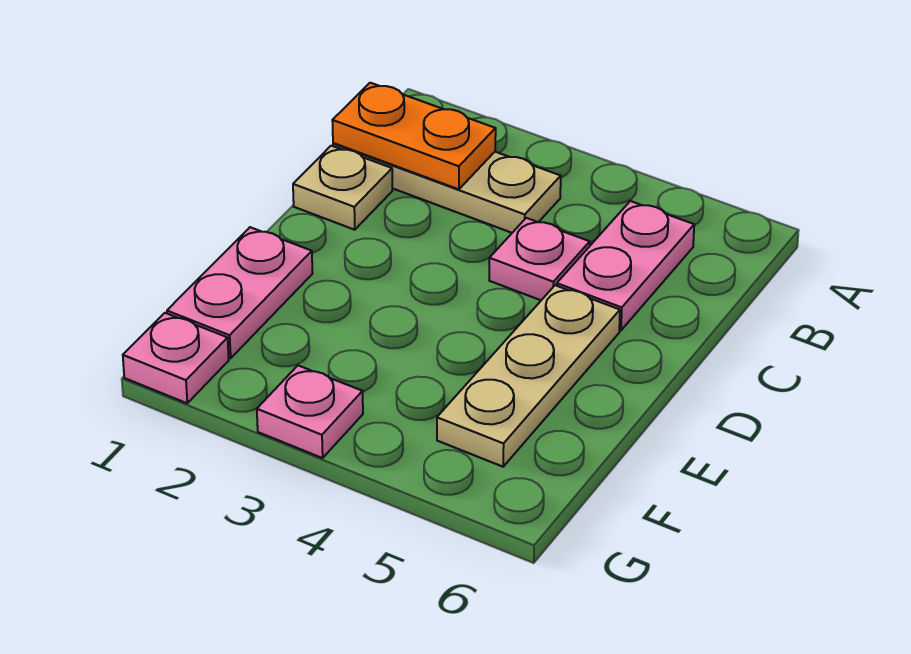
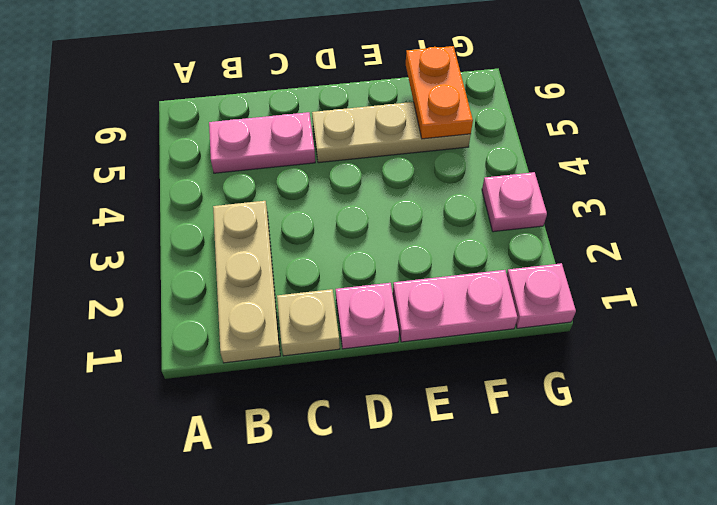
orange plate B1:B2 level 2 -> orange plate F5:F6 level 2
pink plate C4 level 1 -> pink plate D1 level 1

